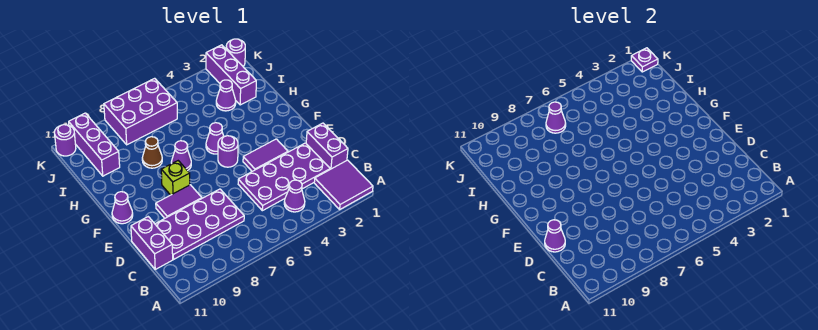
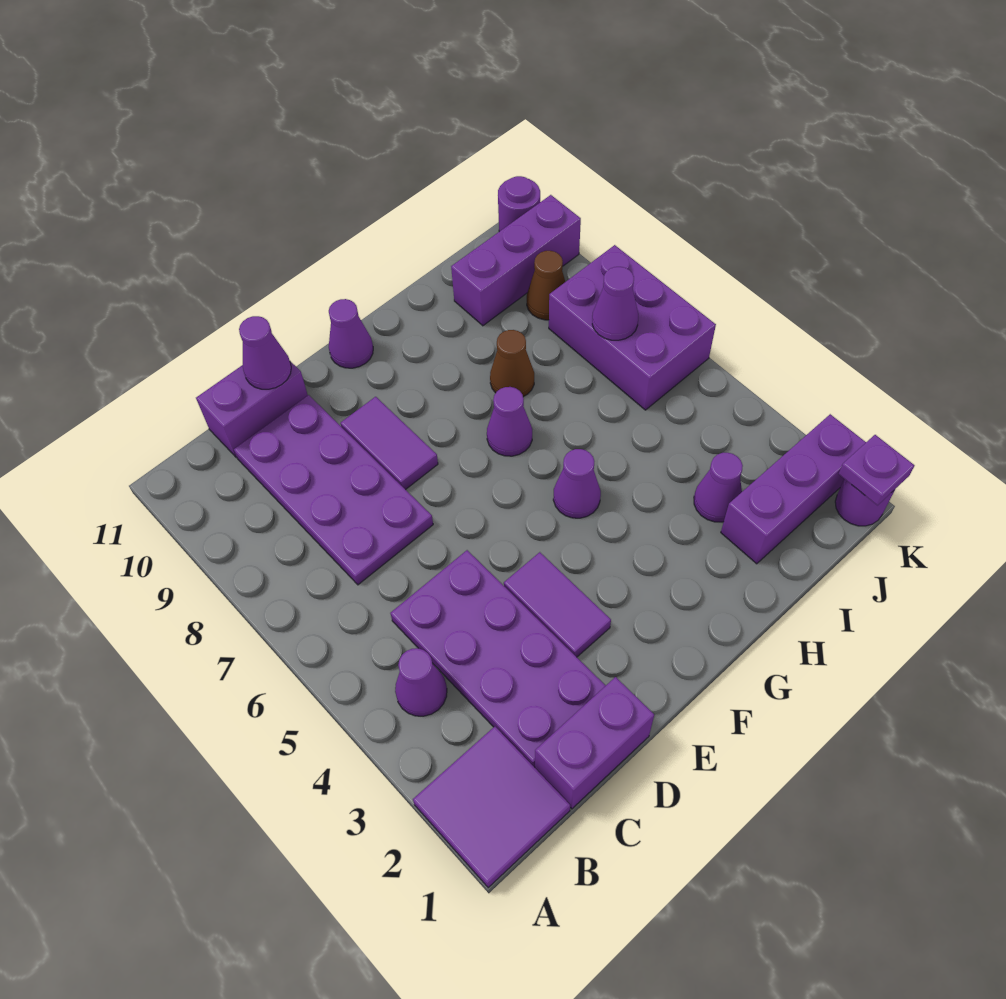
purple round brick F5 level 1 -> none
lime brick F8 level 1 -> none
none -> brown cone J9 level 1

